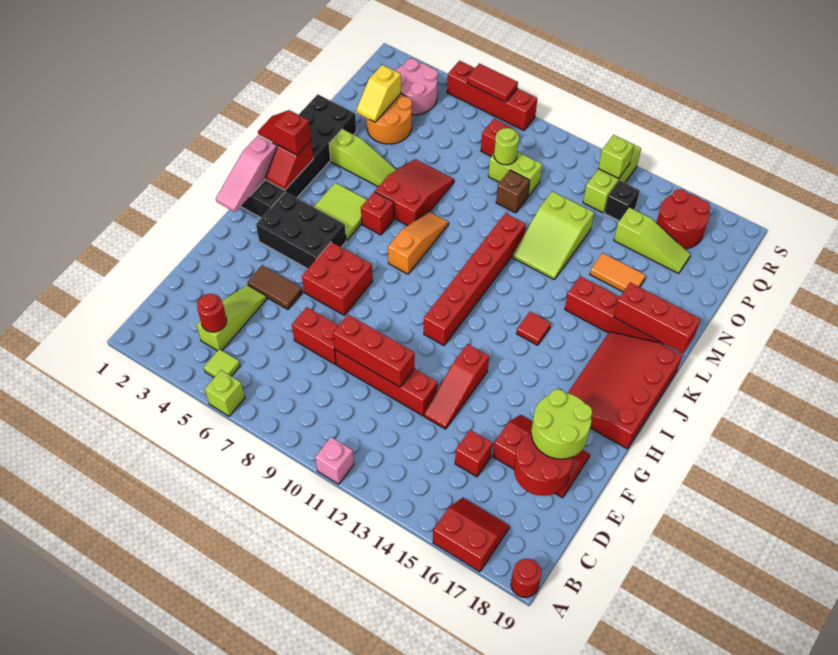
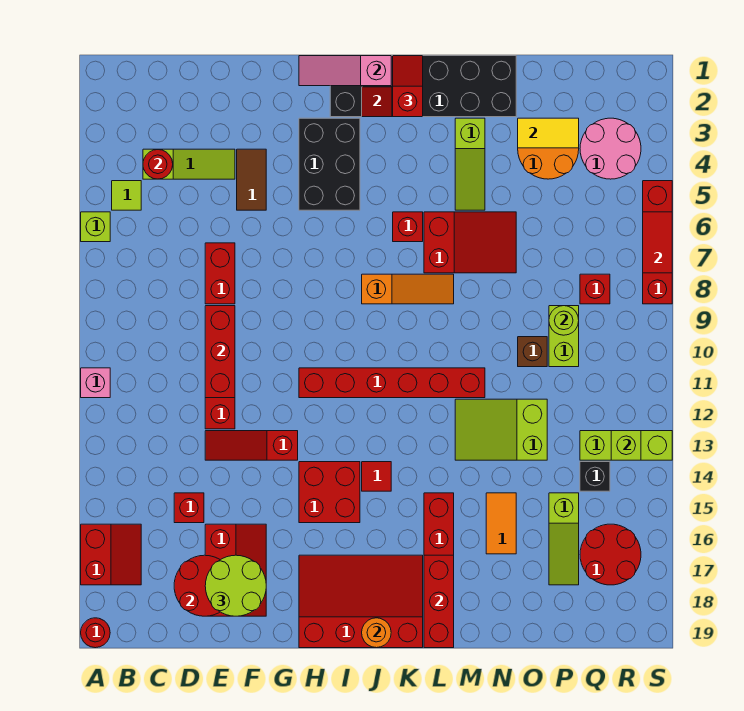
red brick G6:H7 level 1 -> red brick H14:I15 level 1
lime tile J4:K5 level 1 -> none
none -> orange round brick J19 level 2
yellow slope O3:P3 level 2 top P -> yellow tile O3:P3 level 2

